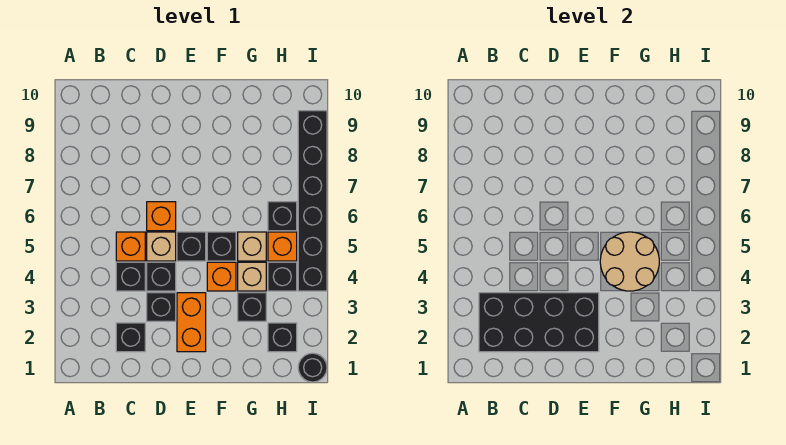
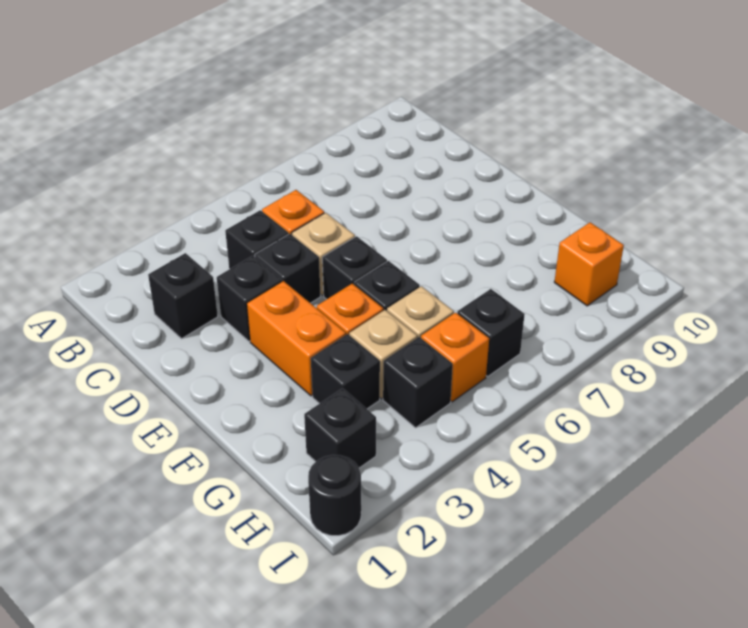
black brick B2:E3 level 2 -> none
orange brick D6 level 1 -> orange brick H9 level 1
orange brick E2:E3 level 1 -> orange brick E3:F3 level 1
tan round brick F4:G5 level 2 -> none
black brick I4:I9 level 1 -> none

